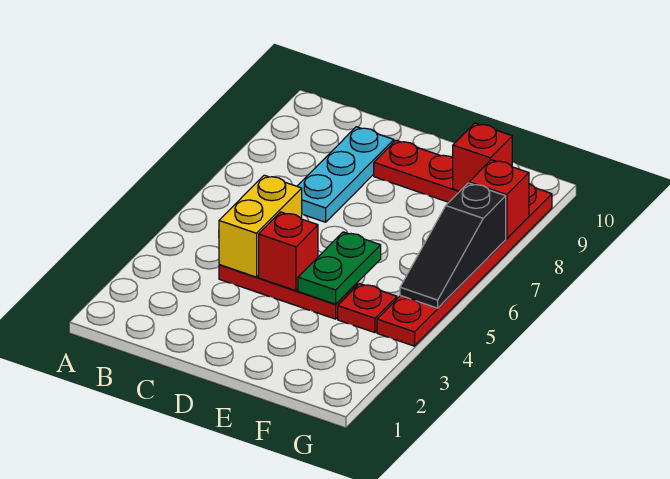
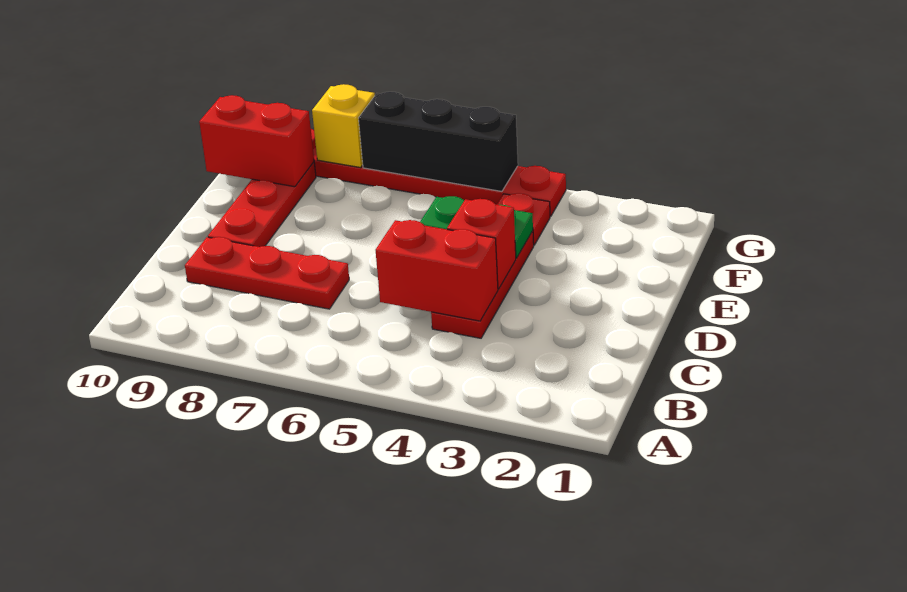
yellow brick C4:C5 level 2 -> red brick C4:C5 level 2
cyan plate C7:C9 level 1 -> red plate C7:C9 level 1
red brick F9 level 2 -> red brick F9:F10 level 2
black slope G5:G7 level 2 top 7 -> black brick G5:G7 level 2
red brick G8 level 2 -> yellow brick G8 level 2

